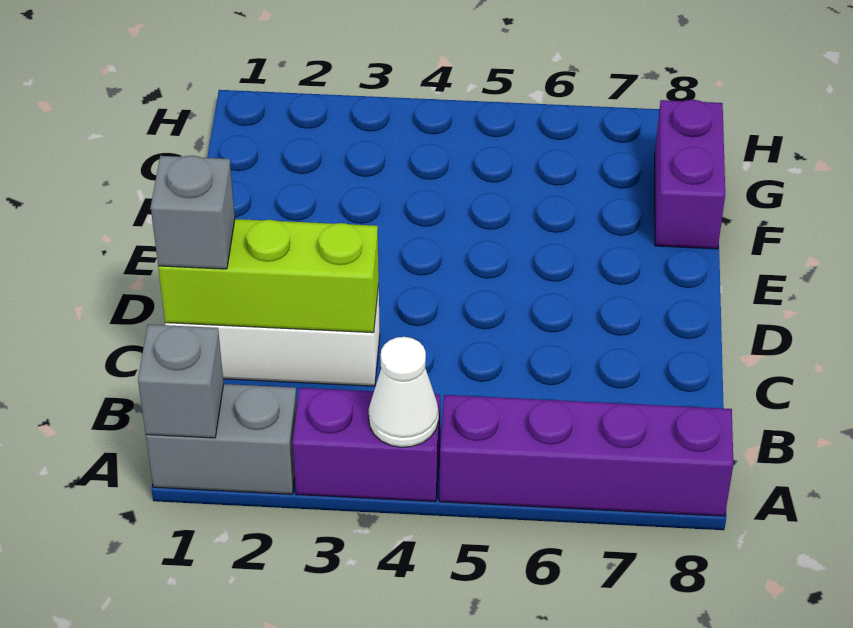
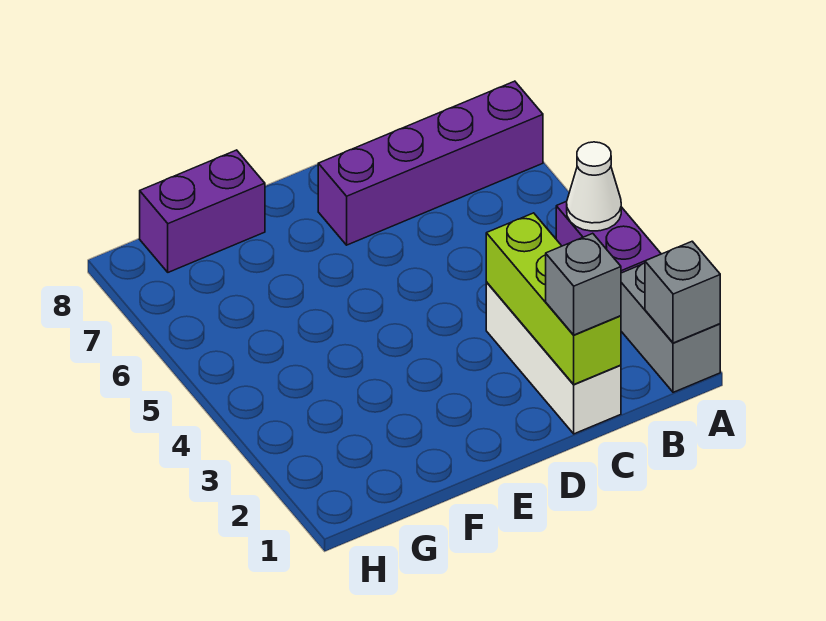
purple brick A5:A8 level 1 -> purple brick A7:D7 level 1

